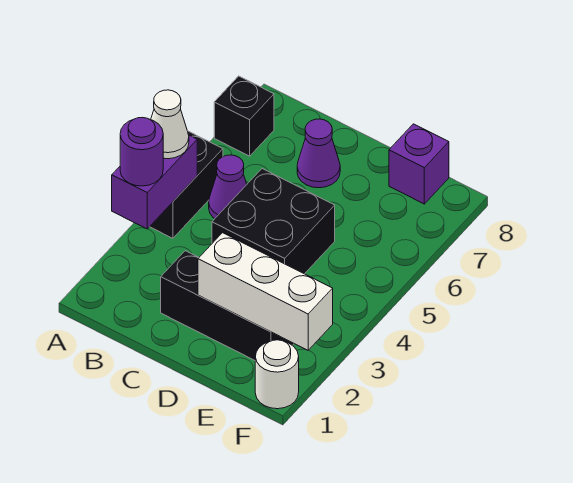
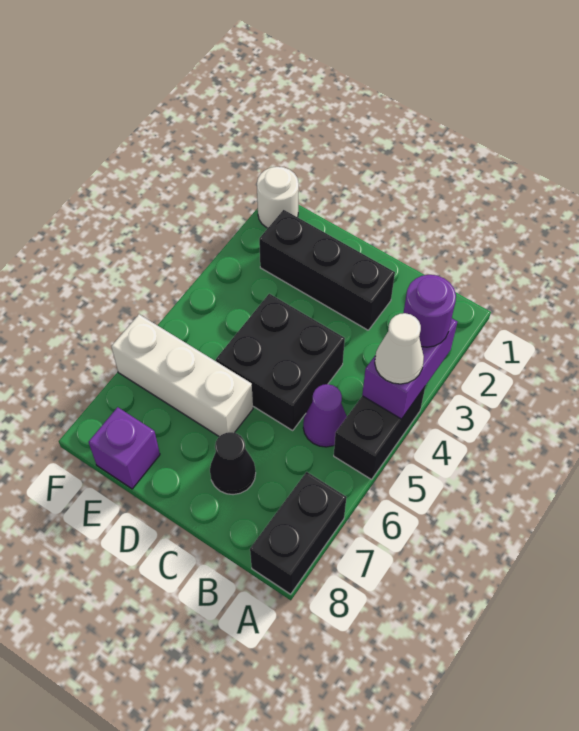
black brick A7 level 1 -> black brick A7:A8 level 1
purple cone C7 level 1 -> black cone C7 level 1
white brick D2:F2 level 2 -> white brick D6:F6 level 1

